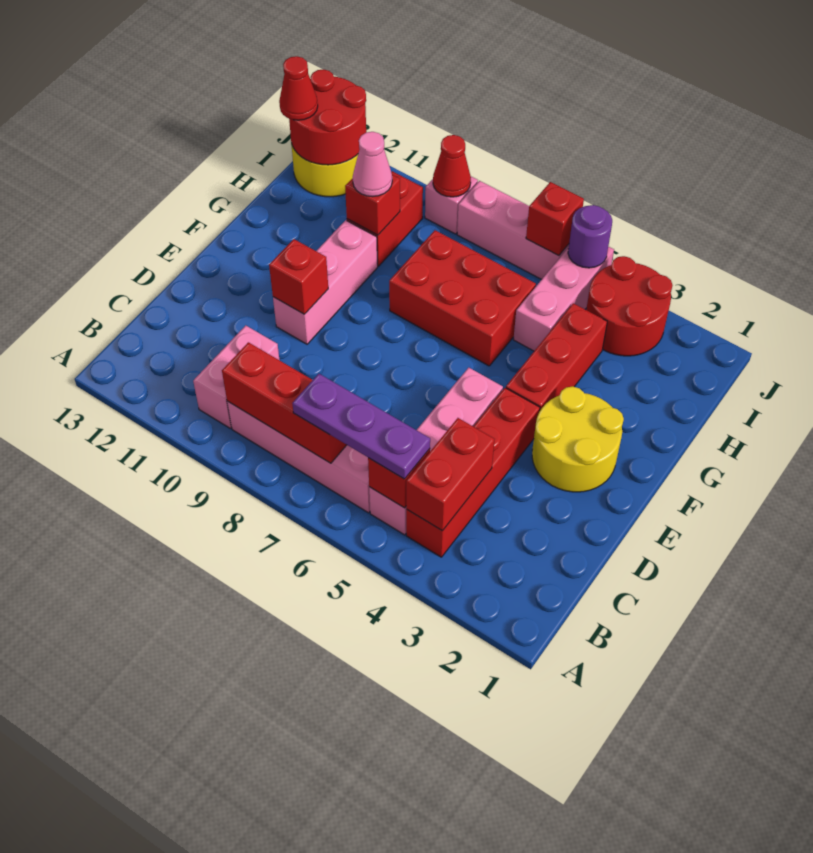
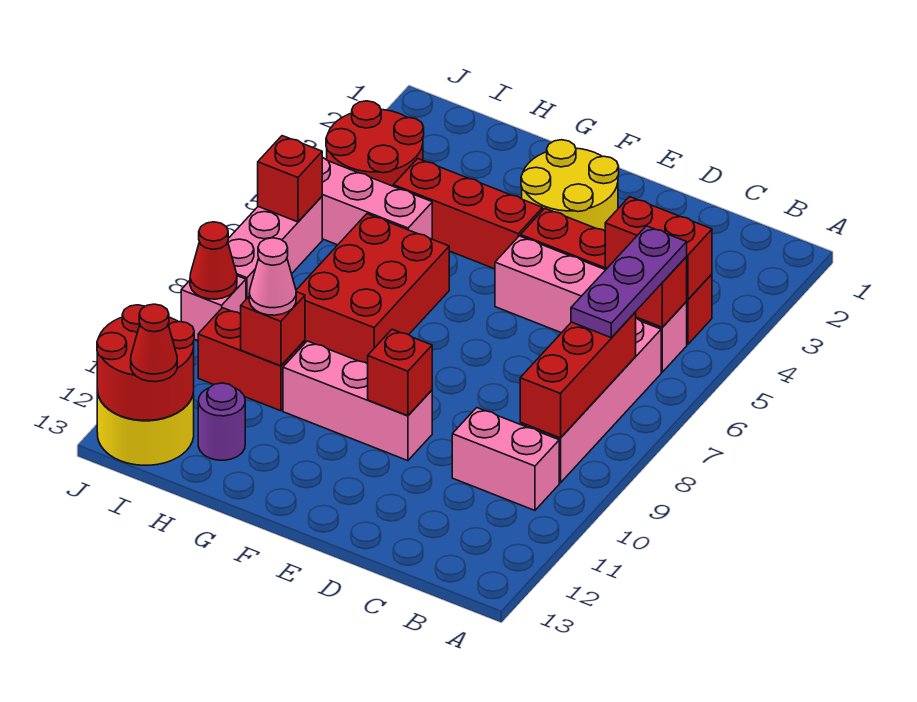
purple round brick J5 level 2 -> purple round brick H12 level 1

